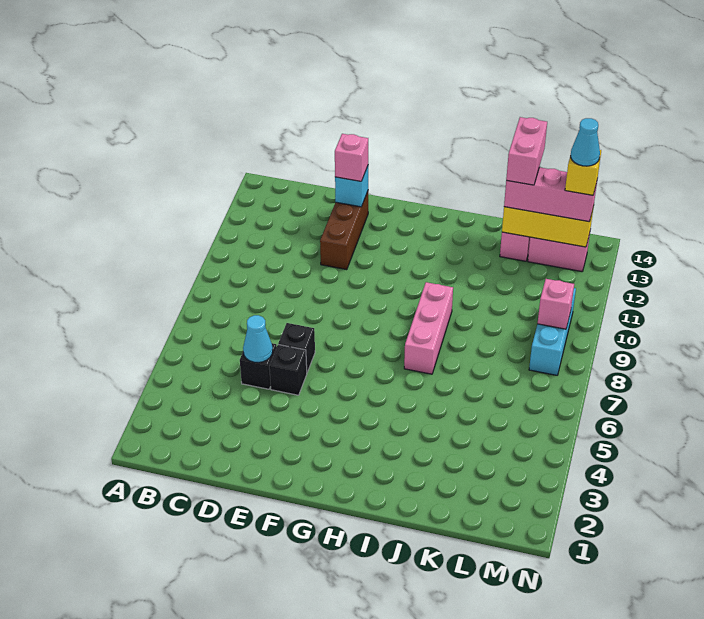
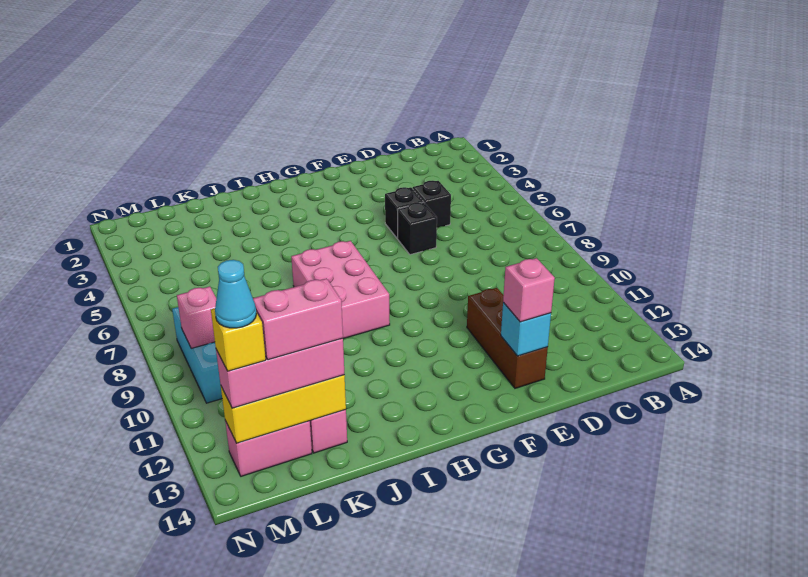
cyan cone D5 level 2 -> none
pink brick I7:I9 level 1 -> pink brick H7:I9 level 1
pink brick K13:K14 level 4 -> pink brick K13:L13 level 4

